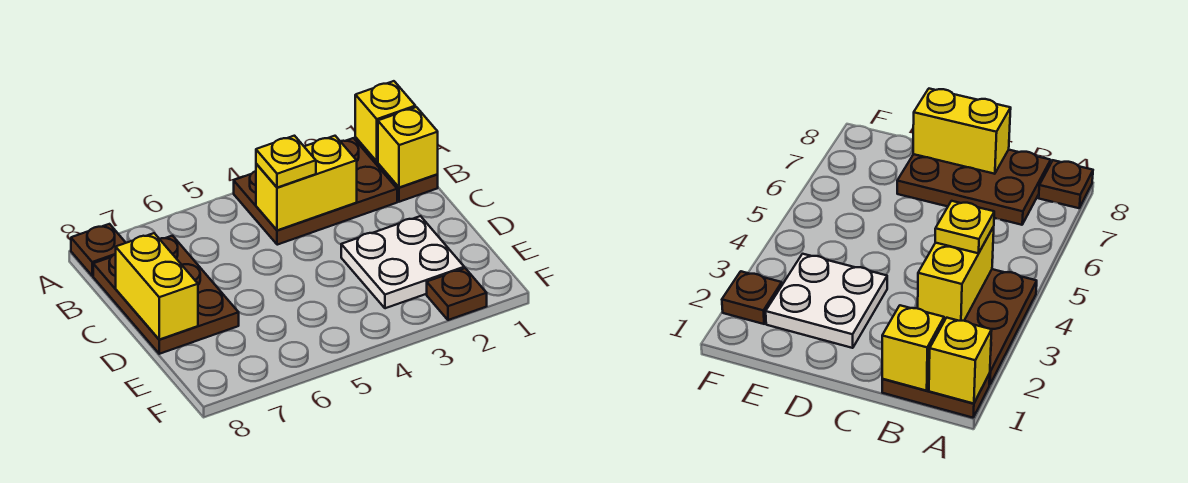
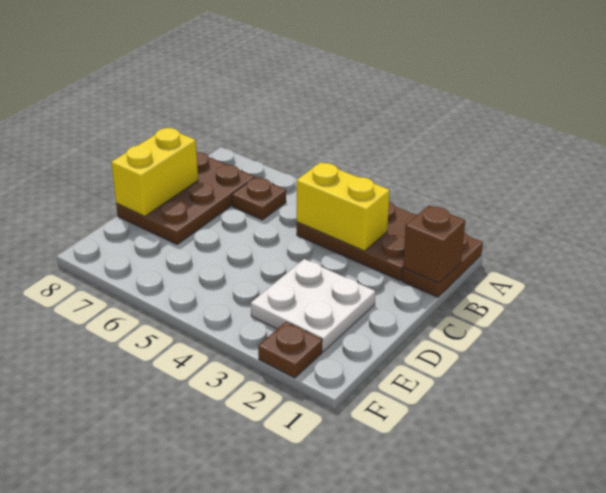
yellow brick A1 level 2 -> none
brown plate A8 level 1 -> brown plate B6 level 1
yellow brick B1 level 2 -> brown brick B1 level 2
yellow plate B4 level 3 -> none

